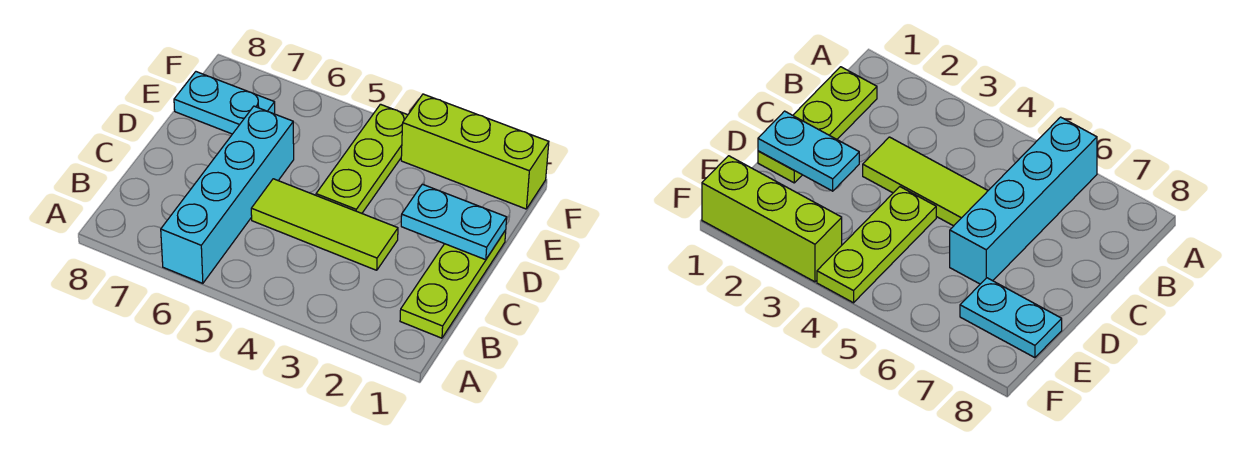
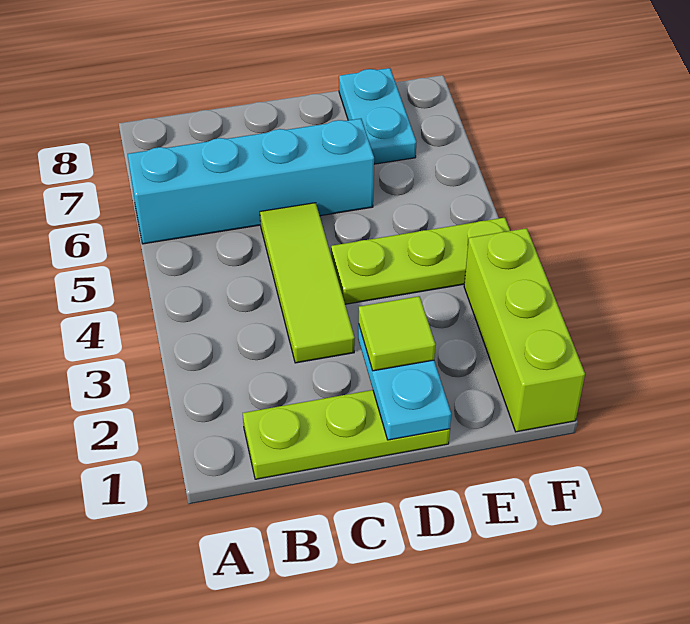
none -> lime tile D2 level 3

